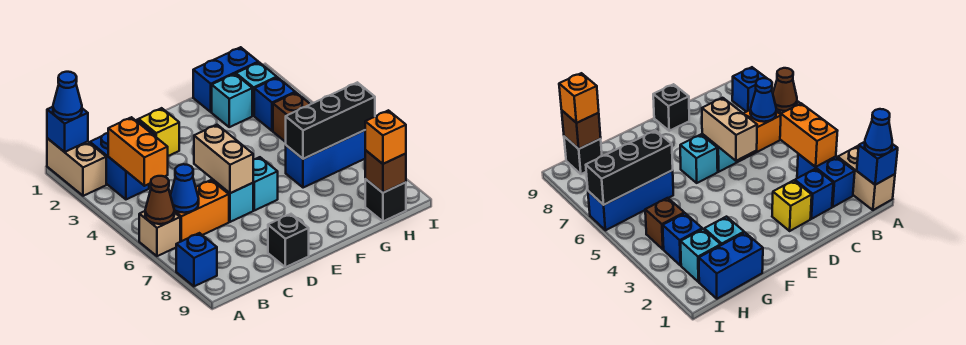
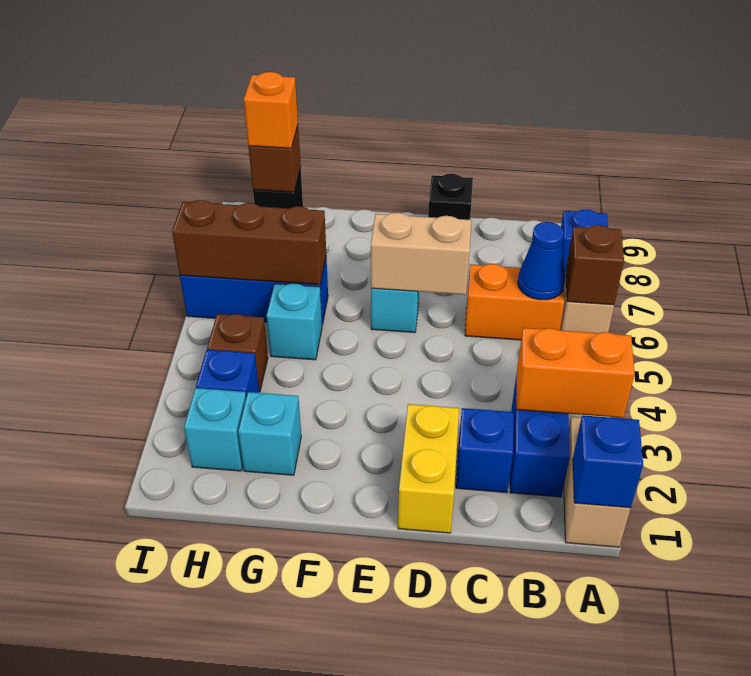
blue cone A1 level 3 -> none
brown cone A6 level 2 -> brown brick A6 level 2
orange brick B3:B4 level 2 -> orange brick A3:B3 level 2
yellow brick D2 level 1 -> yellow brick D1:D2 level 1
tan brick D5:D6 level 2 -> tan brick D6:E6 level 2
cyan brick D6 level 1 -> cyan brick G5 level 1
blue brick G1:H1 level 1 -> none
black brick G6:I6 level 2 -> brown brick G6:I6 level 2

